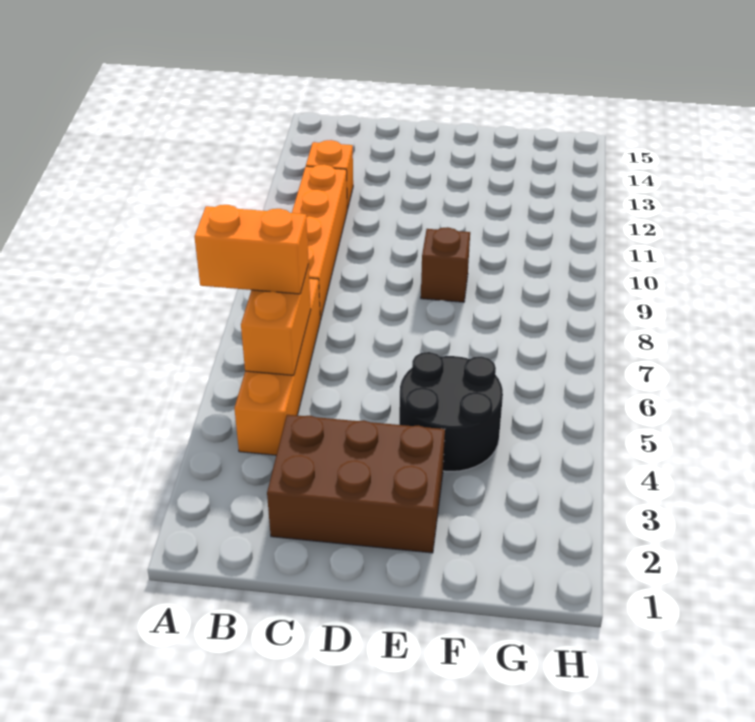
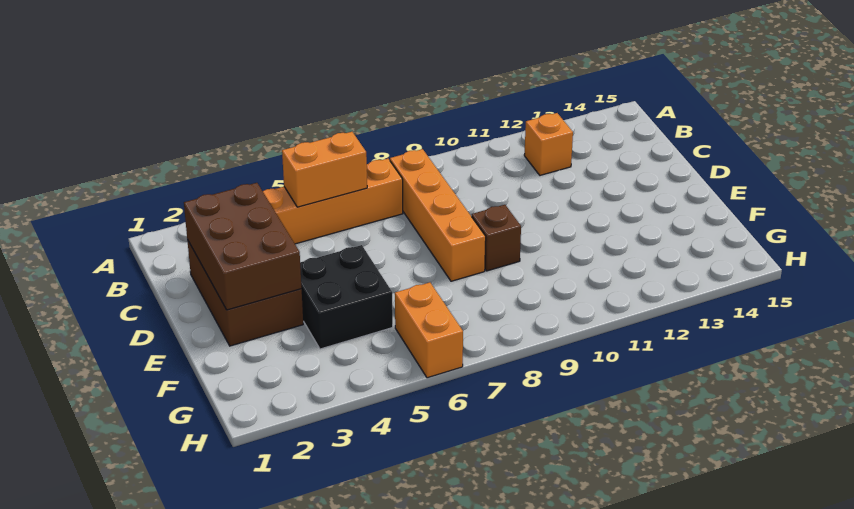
orange brick A6:B6 level 3 -> orange brick G6:H6 level 1
orange brick B8:B11 level 1 -> orange brick B8:E8 level 1
none -> brown brick C2:E3 level 2
black round brick E4:F5 level 1 -> black brick E4:F5 level 1

